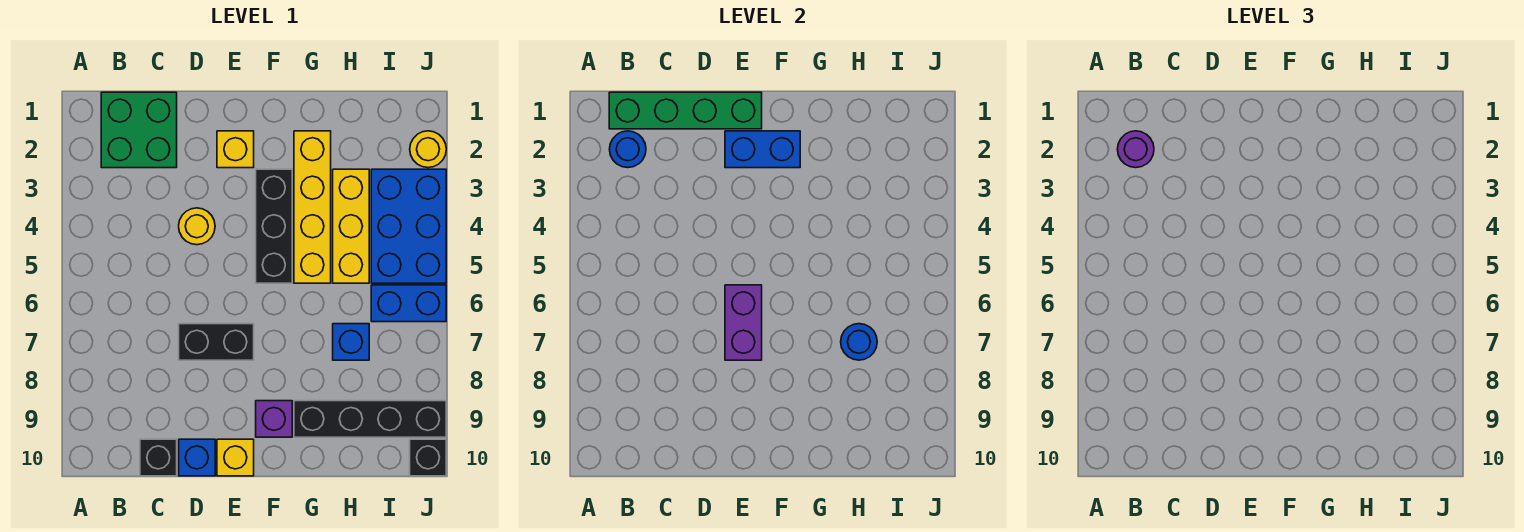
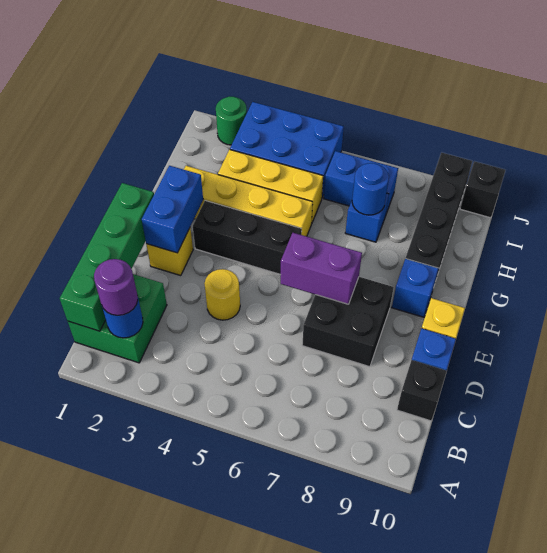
black brick D7:E7 level 1 -> black brick D7:E8 level 1
purple brick F9 level 1 -> blue brick F9 level 1
blue brick I6:J6 level 1 -> blue brick I6:I7 level 1
yellow round brick J2 level 1 -> green round brick J2 level 1

